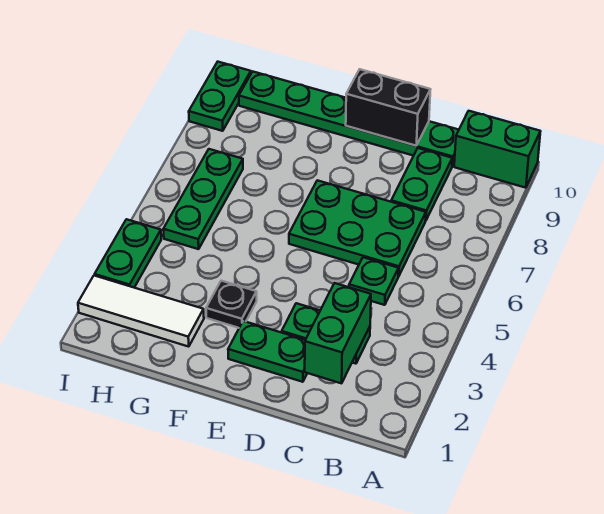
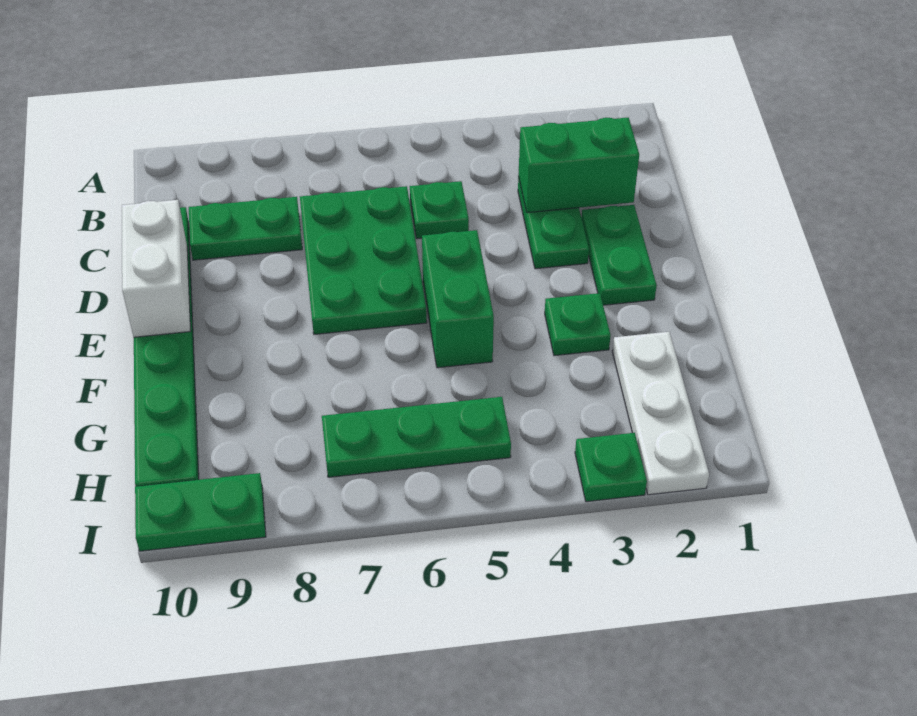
green brick A10:B10 level 1 -> green brick E5:F5 level 1
black brick D10:E10 level 2 -> white brick D10:E10 level 2
black plate F3 level 1 -> green plate F3 level 1
white tile G2:I2 level 1 -> white plate G2:I2 level 1
green plate I3:I4 level 1 -> green plate I3 level 1

